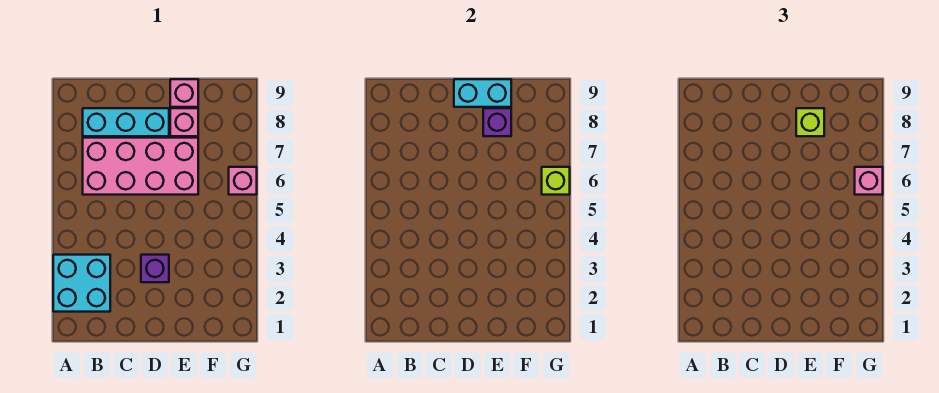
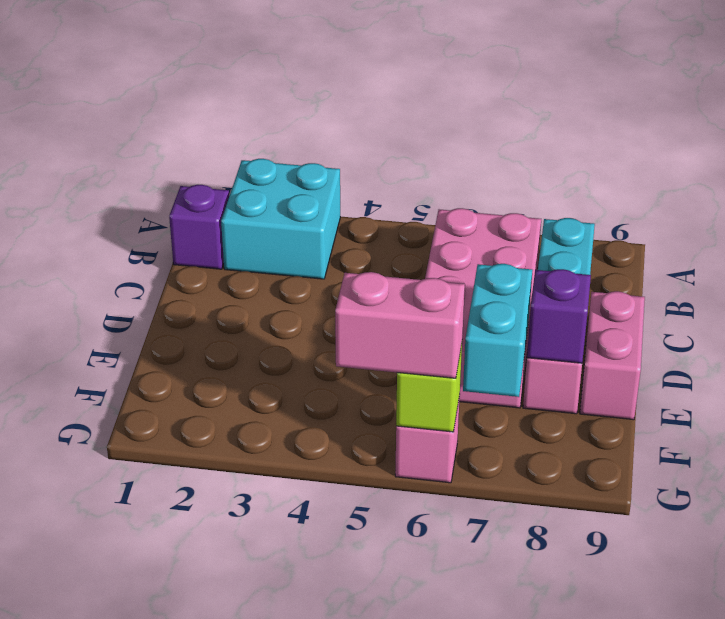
purple brick D3 level 1 -> purple brick B1 level 1
cyan brick D9:E9 level 2 -> cyan brick E7:F7 level 2
lime brick E8 level 3 -> none
pink brick E9 level 1 -> pink brick D9:E9 level 1
pink brick G6 level 3 -> pink brick G5:G6 level 3

